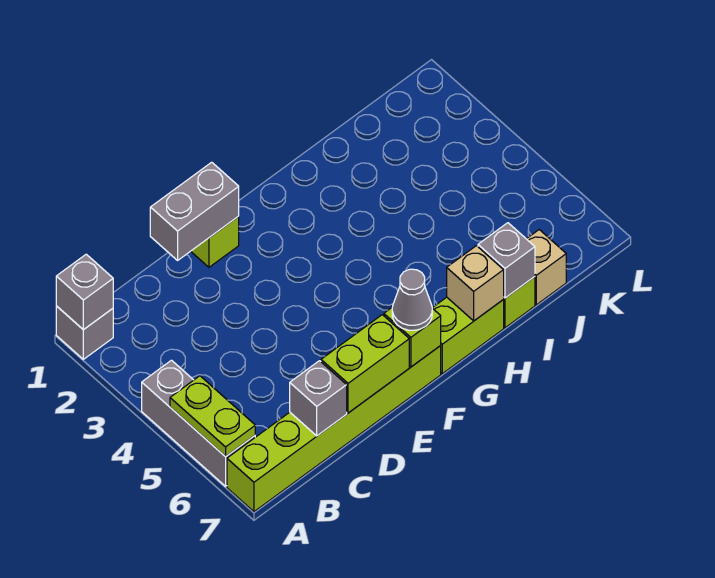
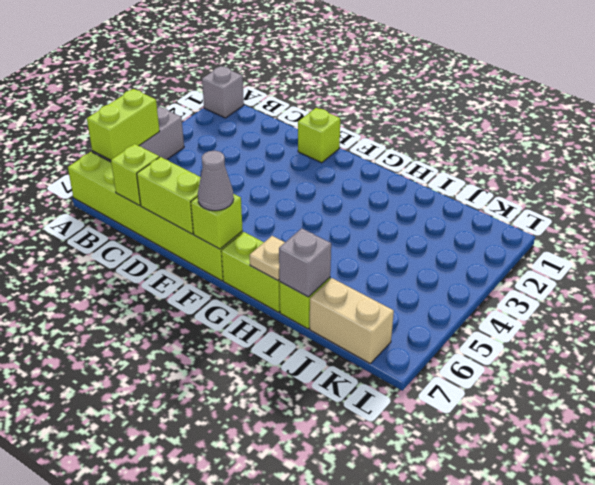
grey brick A1 level 2 -> none
lime plate A5:A6 level 2 -> lime brick A5:A6 level 2
grey brick C7 level 2 -> lime brick C7 level 2
grey brick D1:E1 level 2 -> none
tan brick H7 level 2 -> tan plate H7 level 2
tan brick J7 level 1 -> tan brick J7:K7 level 1

